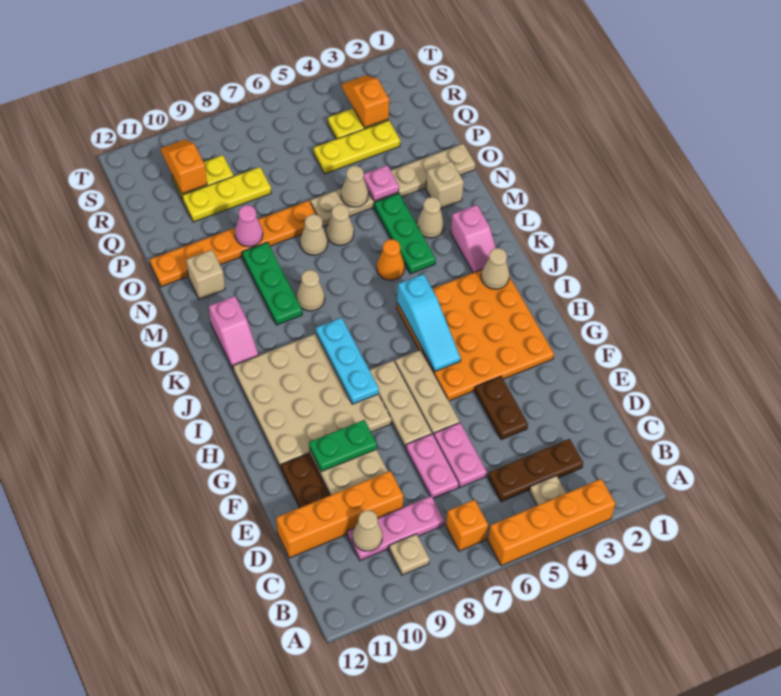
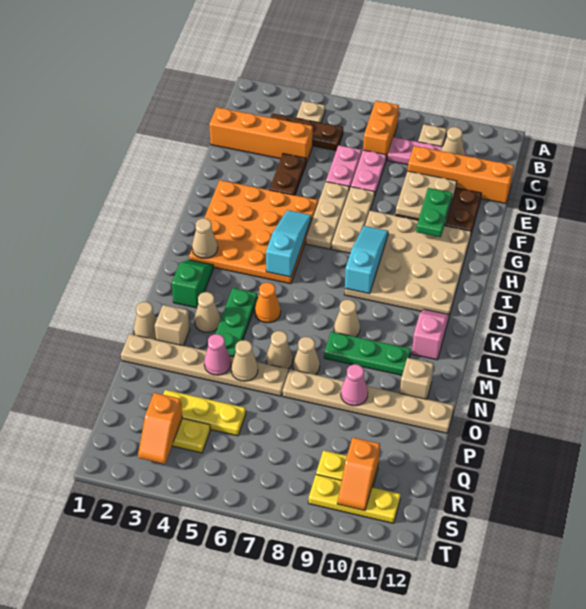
orange brick A3:A6 level 1 -> orange brick D1:D4 level 1
orange brick B7 level 1 -> orange brick B7:C7 level 1
green plate F9:F10 level 3 -> green plate F10:G10 level 3
cyan plate H8:J8 level 2 -> cyan slope H8:J8 level 2 top J
pink slope K2:L2 level 1 top L -> green slope K2:L2 level 1 top L
green plate L9:N9 level 1 -> green plate M8:M10 level 1
none -> tan cone N1 level 1
pink plate O4 level 2 -> pink cone O4 level 2
orange plate O7:O12 level 1 -> tan plate O7:O12 level 1
yellow plate Q8:Q10 level 1 -> yellow plate S9:S11 level 1

